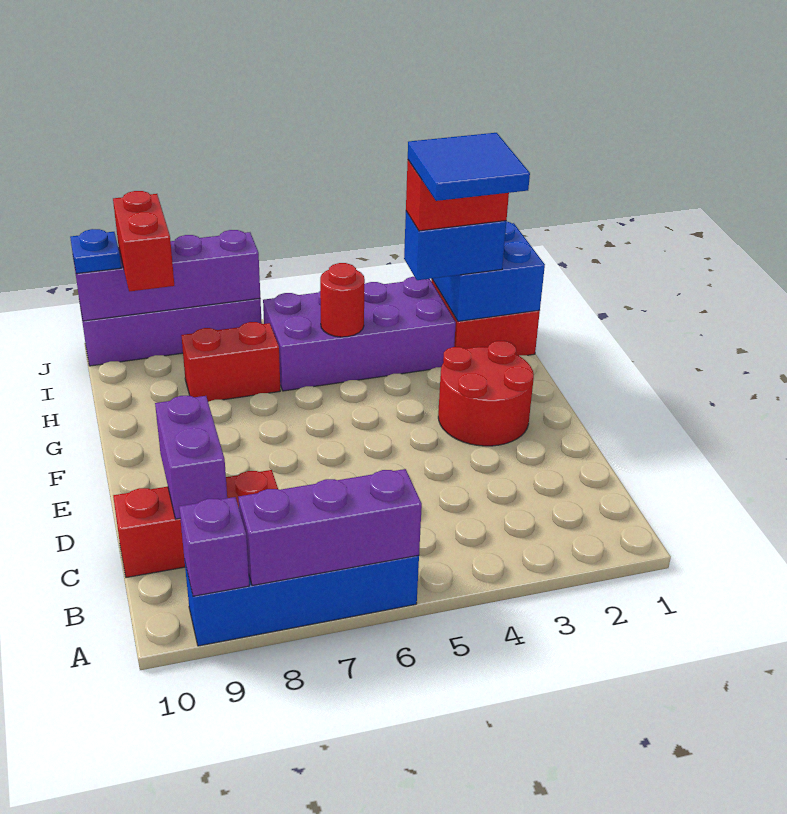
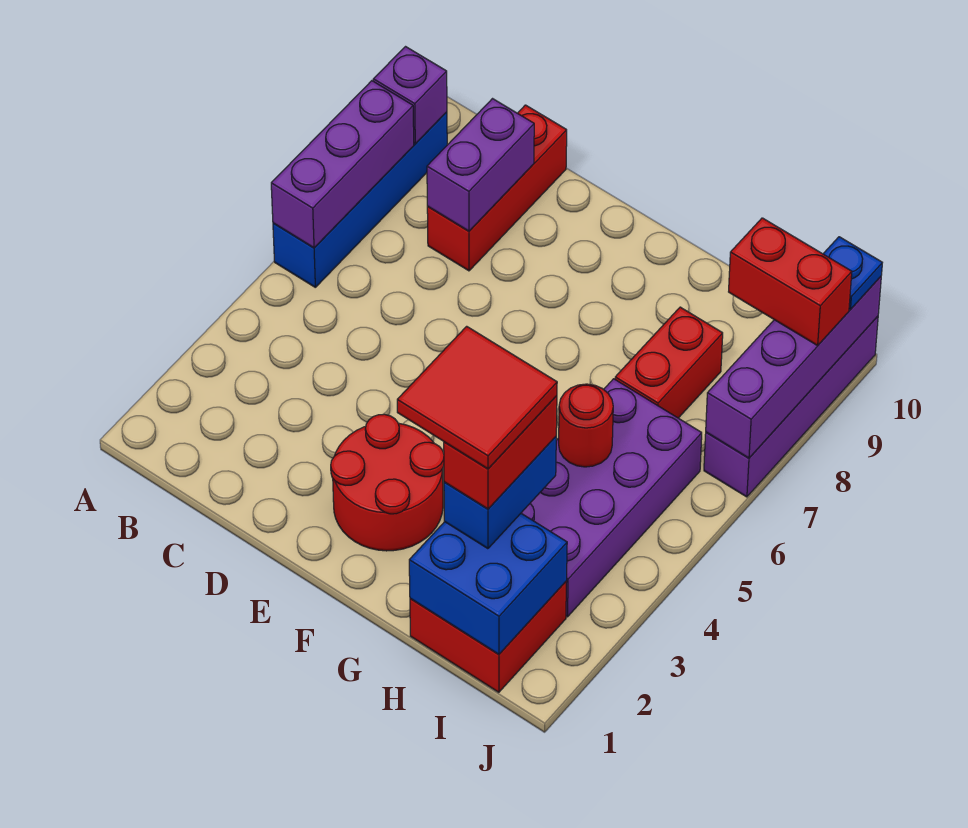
purple brick C9:D9 level 2 -> purple brick C8:C9 level 2
blue tile G2:H3 level 5 -> red tile G2:H3 level 5

